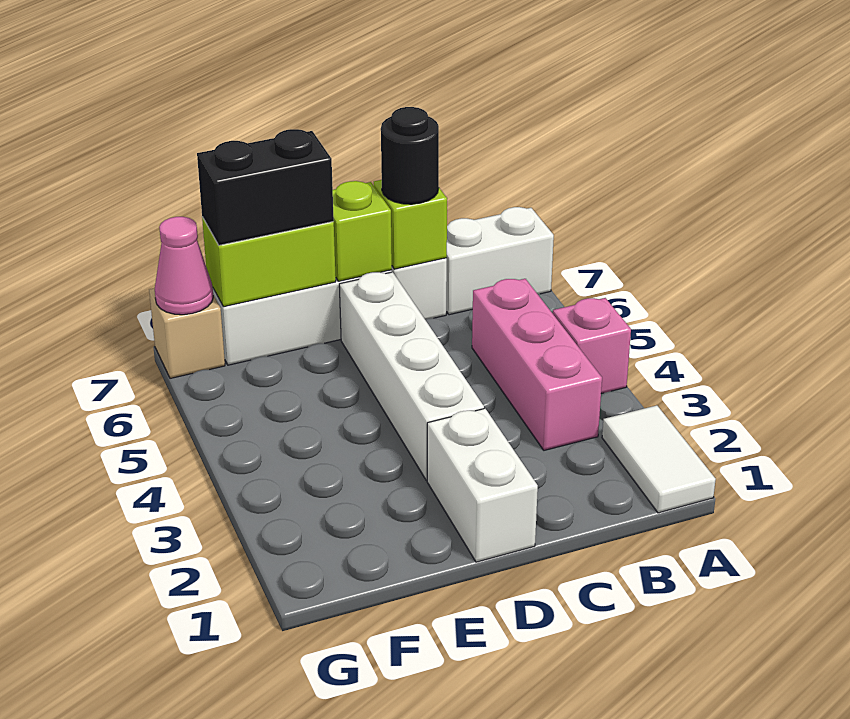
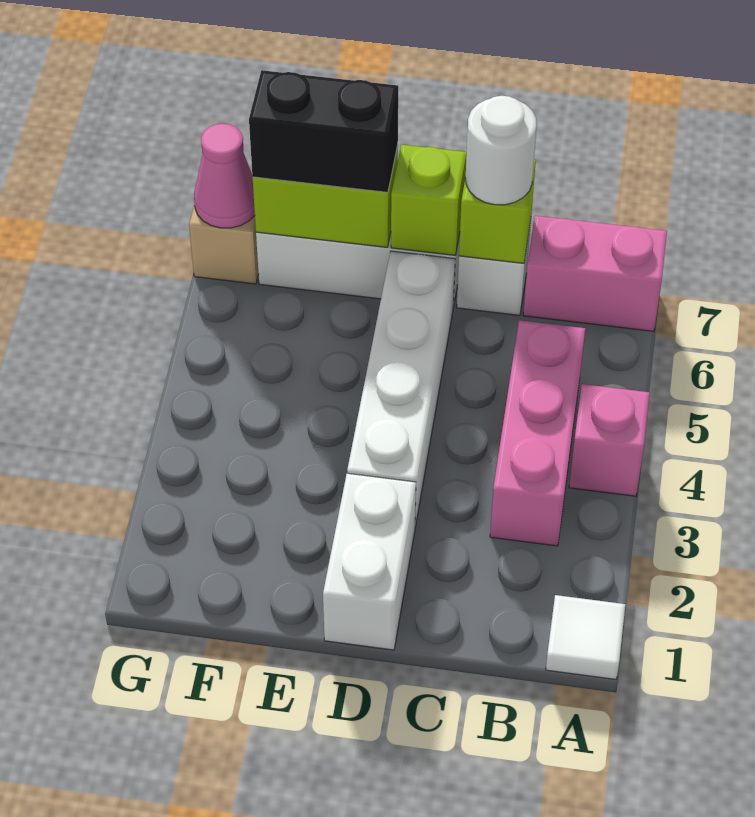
white tile A1:A2 level 1 -> white tile A1 level 1
white brick A7:B7 level 1 -> pink brick A7:B7 level 1
black round brick C7 level 3 -> white round brick C7 level 3

